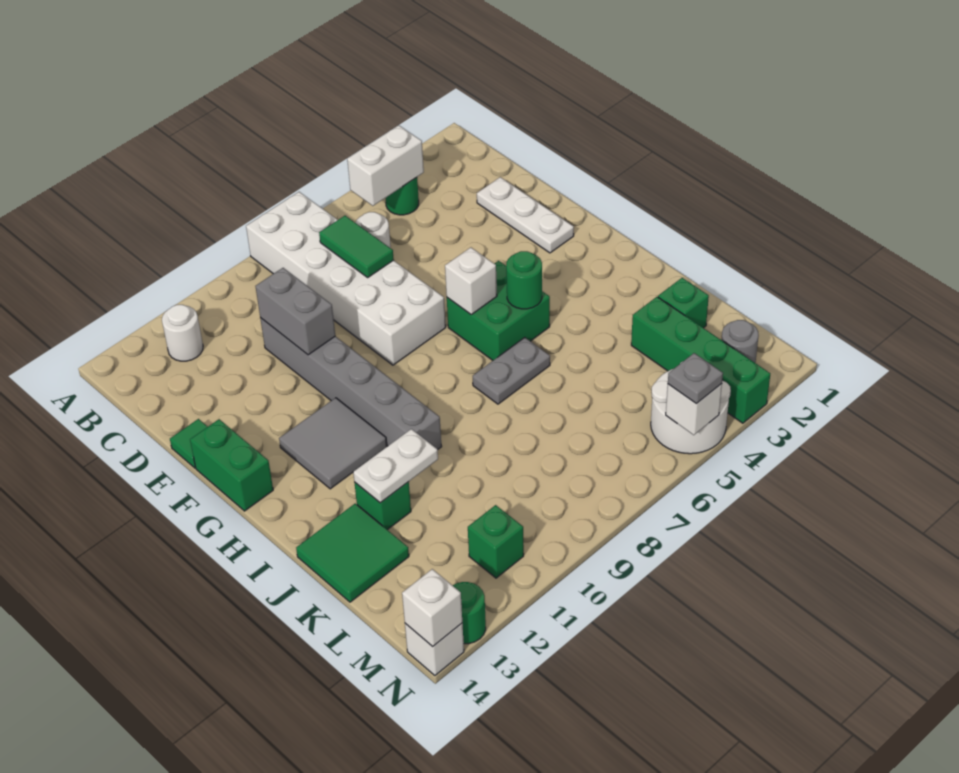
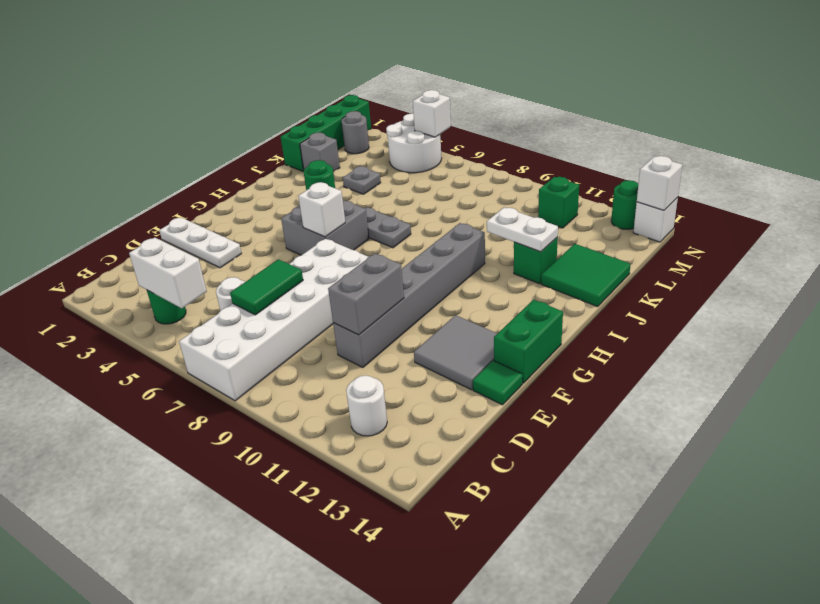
white plate D2:F2 level 1 -> white plate E1:E3 level 1
green brick G5:H6 level 1 -> grey brick G5:H6 level 1
grey tile G11:H12 level 1 -> grey tile E12:F13 level 1
green brick K2 level 1 -> grey brick K2 level 1
green brick K3:N3 level 1 -> green brick K1:N1 level 1
grey plate N5 level 3 -> grey plate K4 level 1

